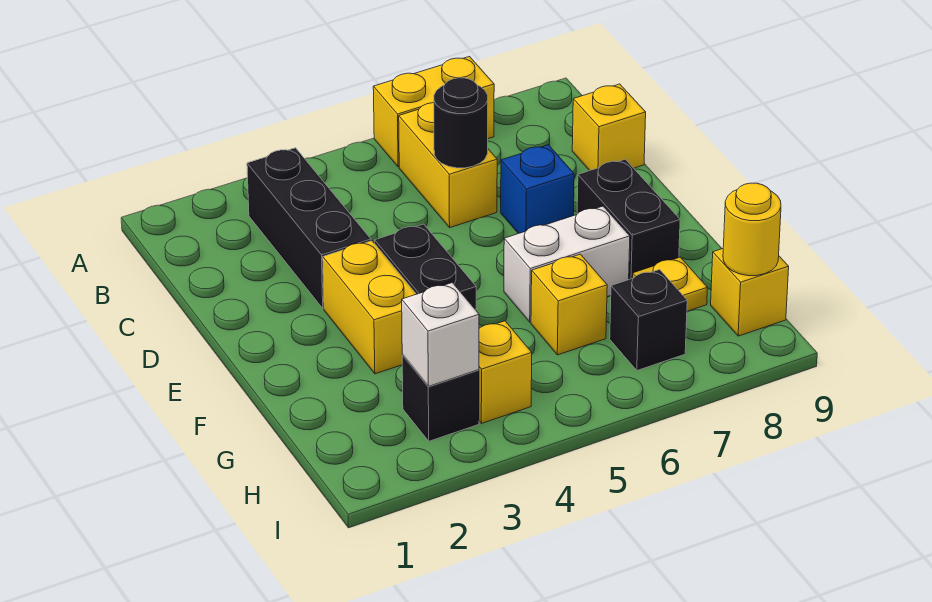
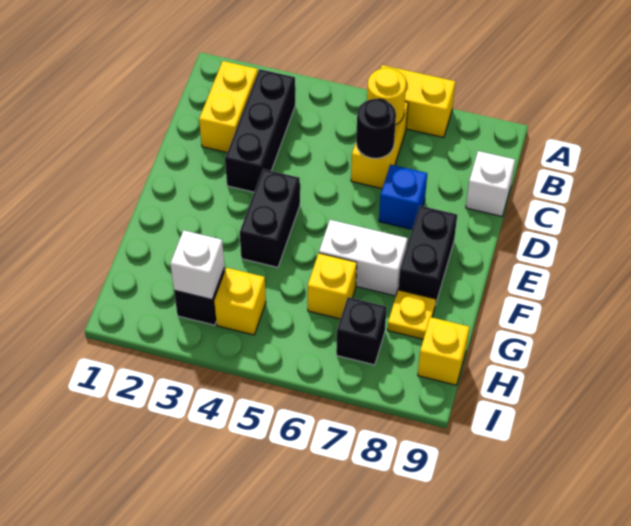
yellow brick C9 level 1 -> white brick C9 level 1
yellow brick E3:F3 level 1 -> yellow brick B2:C2 level 1
yellow round brick H9 level 2 -> yellow round brick B6 level 2

